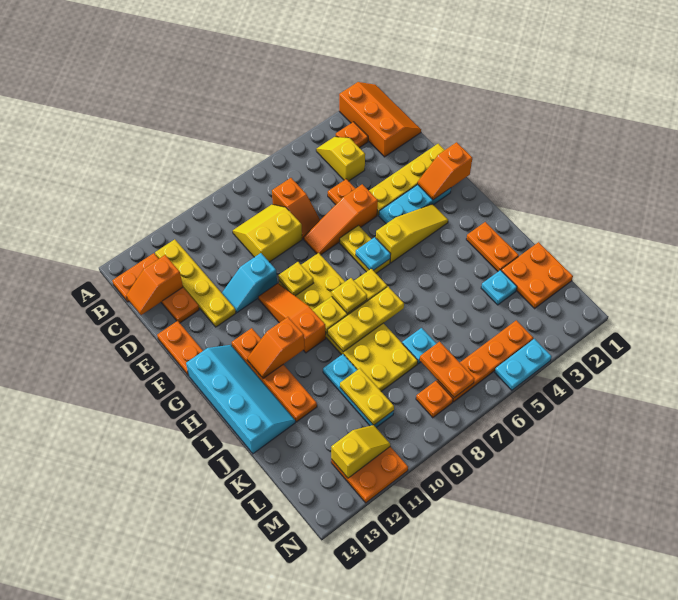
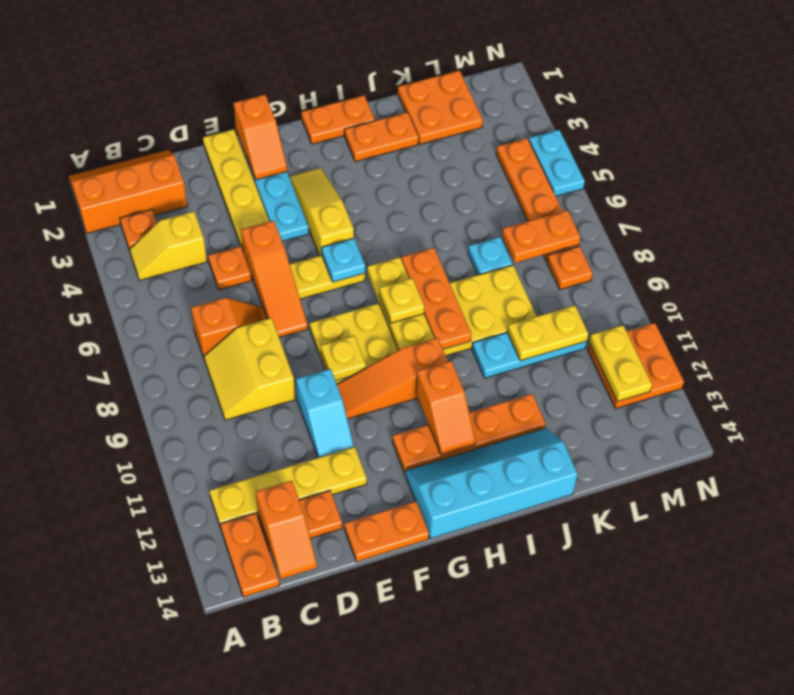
none -> orange plate H1:I1 level 1
yellow plate I7:I9 level 2 -> orange plate I7:I9 level 2
cyan plate K3 level 1 -> none
yellow slope M11:M12 level 2 top 12 -> yellow plate M11:M12 level 2

